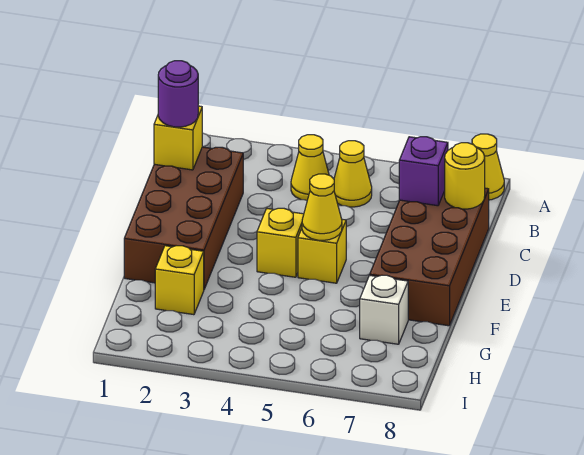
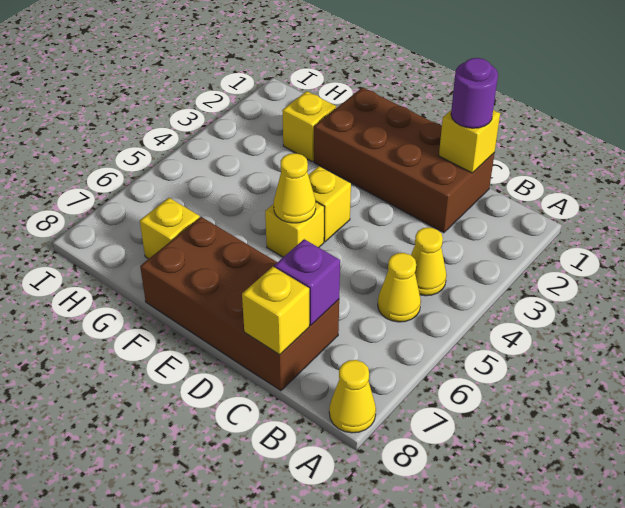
yellow round brick C8 level 2 -> yellow brick C8 level 2
white brick G7 level 1 -> yellow brick G7 level 1

